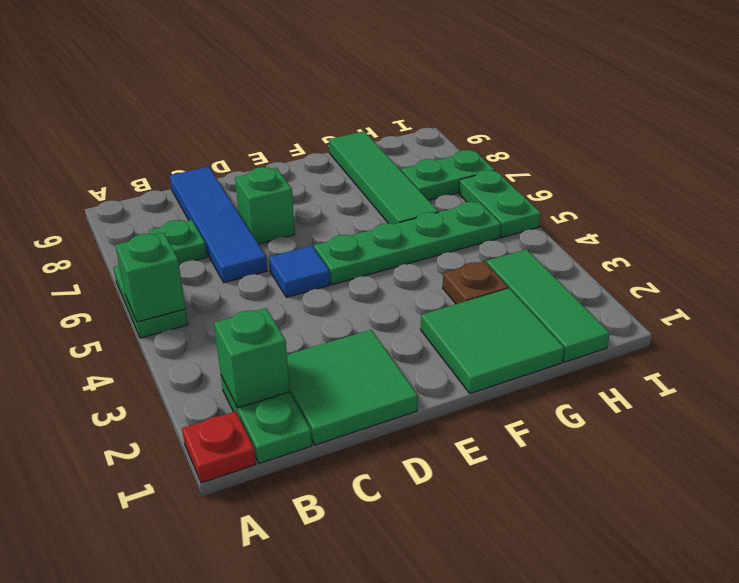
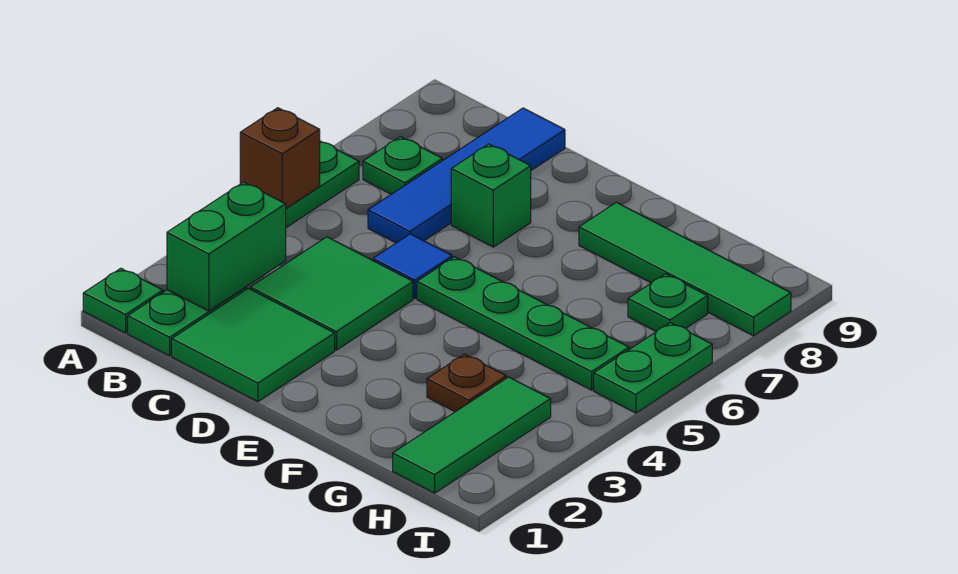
red plate A1 level 1 -> green plate A1 level 1
green brick A5 level 2 -> brown brick A5 level 2
green brick B2 level 2 -> green brick B2:B3 level 2
green tile F1:G2 level 1 -> green tile C3:D4 level 1
green tile G6:G9 level 1 -> green tile F8:I8 level 1
green plate H7:I7 level 1 -> green plate H7 level 1

